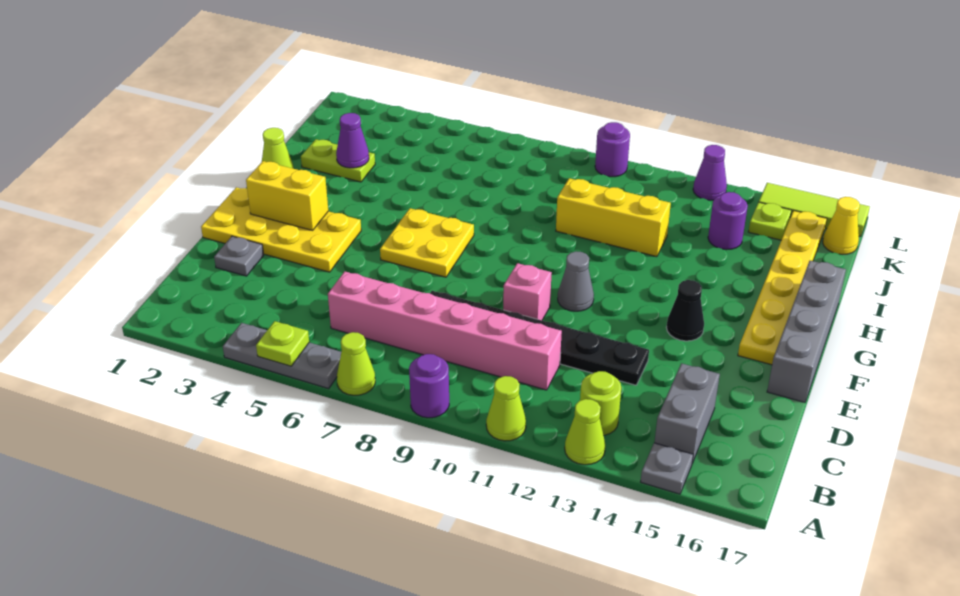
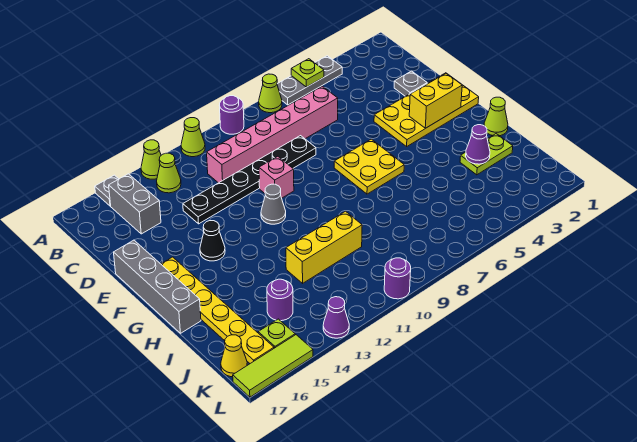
lime round brick B13 level 1 -> lime cone B13 level 1

